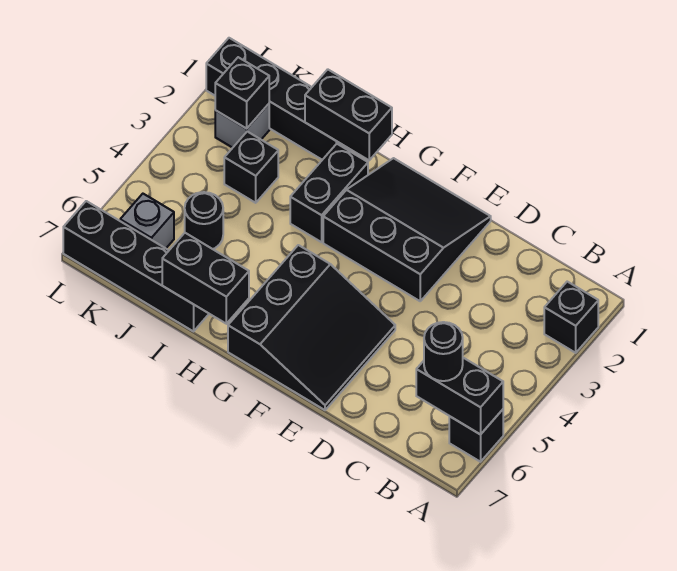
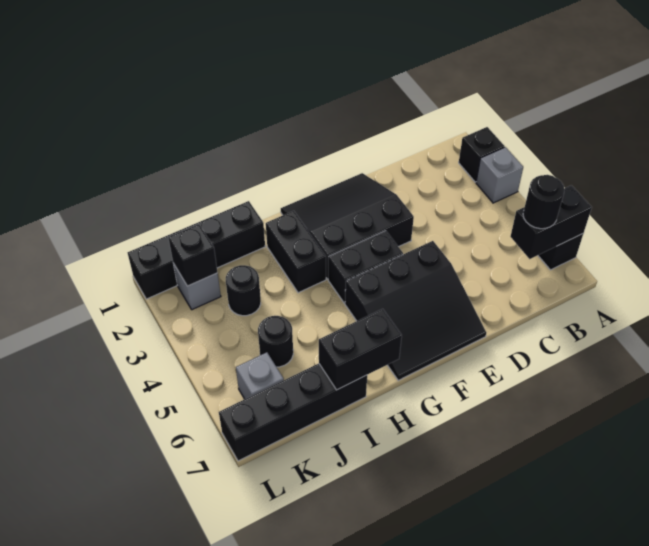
none -> grey brick A3 level 1
black slope E5:G7 level 1 top G -> black slope E5:G7 level 1 top 5
black brick H1:I1 level 2 -> black brick F4:G4 level 1
black brick J3 level 1 -> black round brick J3 level 1

